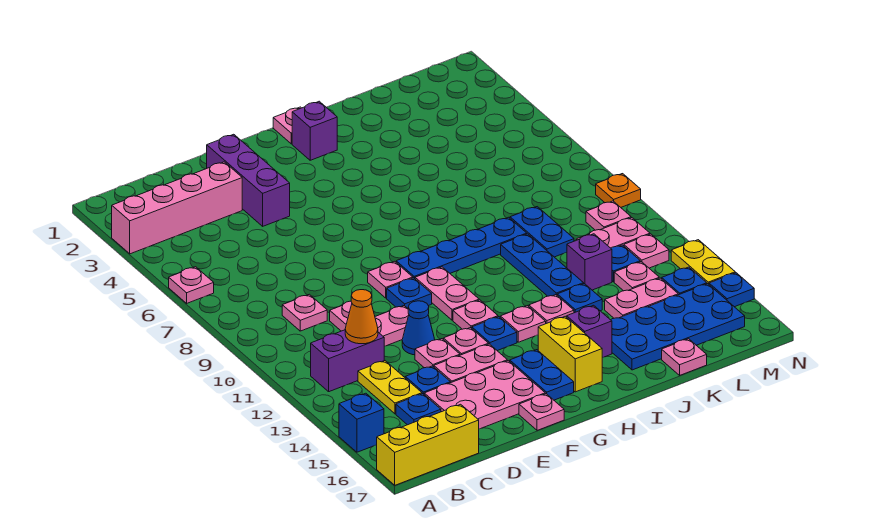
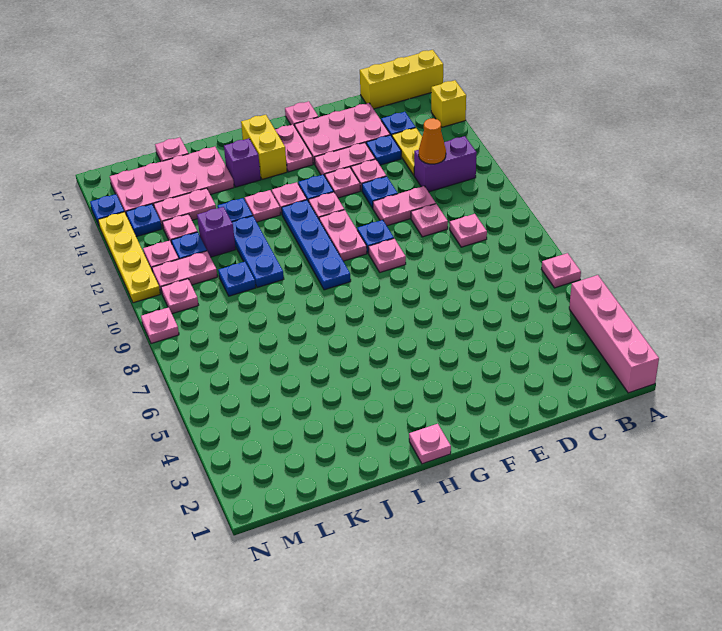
pink brick A3:D3 level 1 -> pink brick A1:A4 level 1
blue brick A15 level 1 -> yellow brick A15 level 1
purple brick E2:E4 level 1 -> none
blue cone E12 level 1 -> blue plate E12 level 1
blue plate G9:J9 level 1 -> blue plate H9:H12 level 1
blue plate G15:G16 level 1 -> pink plate G15:G16 level 1
purple brick H2 level 1 -> none
blue plate J15:M16 level 1 -> pink plate J15:M16 level 1
blue plate K9:K10 level 1 -> blue plate K10 level 1
orange plate N9 level 1 -> pink plate N9 level 1
yellow plate N13:N14 level 1 -> yellow plate N11:N14 level 1

